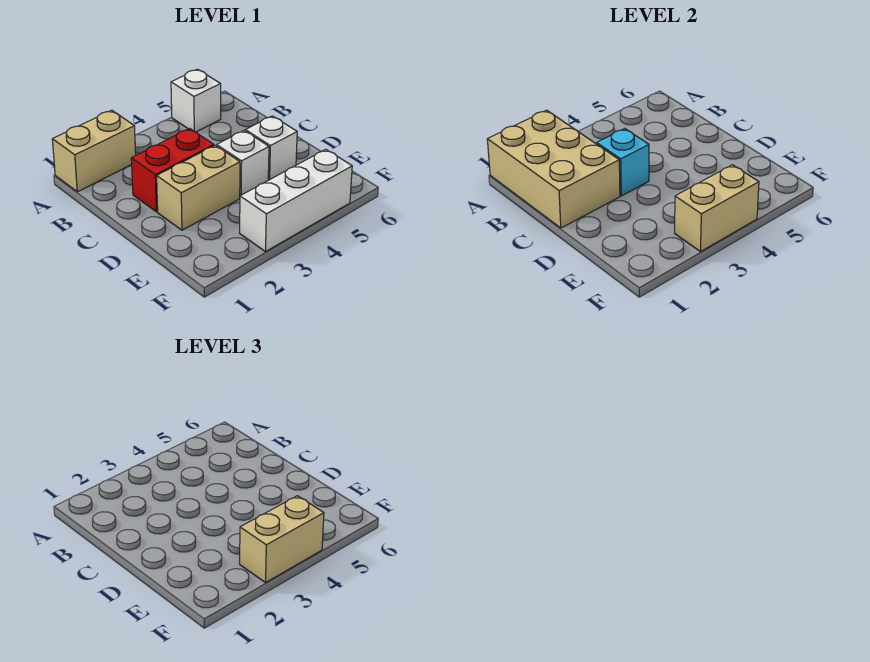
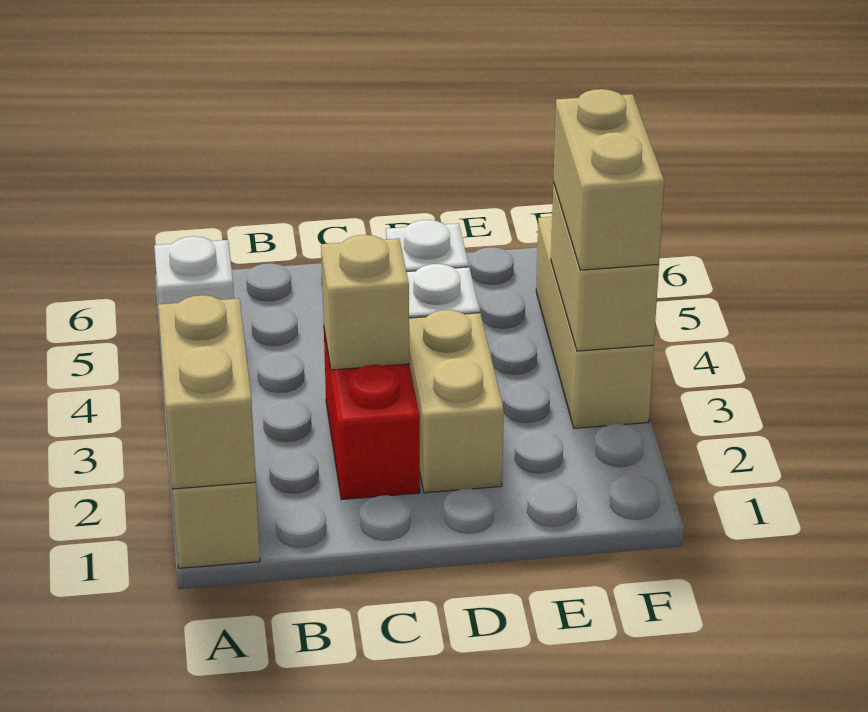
tan brick A1:C2 level 2 -> tan brick A1:A2 level 2
cyan brick C3 level 2 -> tan brick C3 level 2
white brick F3:F5 level 1 -> tan brick F3:F5 level 1

